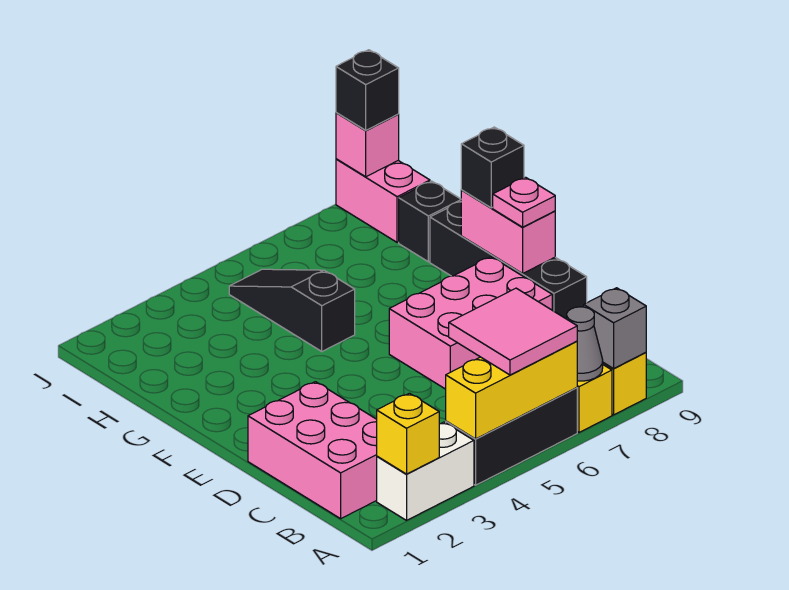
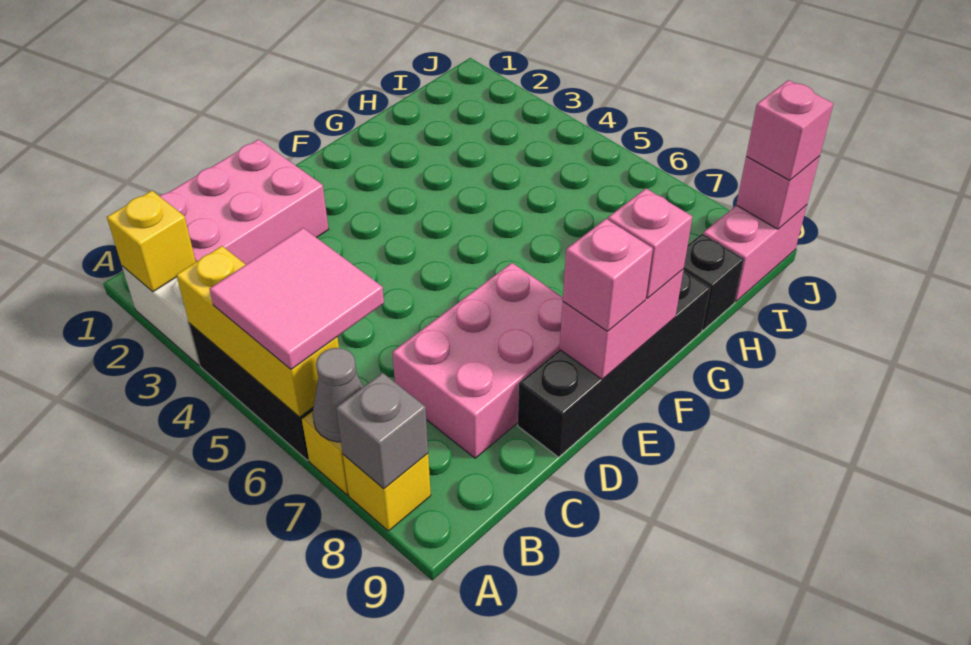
pink brick D6:E8 level 1 -> pink brick C7:E8 level 1
pink plate E9 level 3 -> pink brick E9 level 3
black brick F9 level 3 -> pink brick F9 level 3
black slope G5:I5 level 1 top G -> none
black brick J9 level 3 -> pink brick J9 level 3

